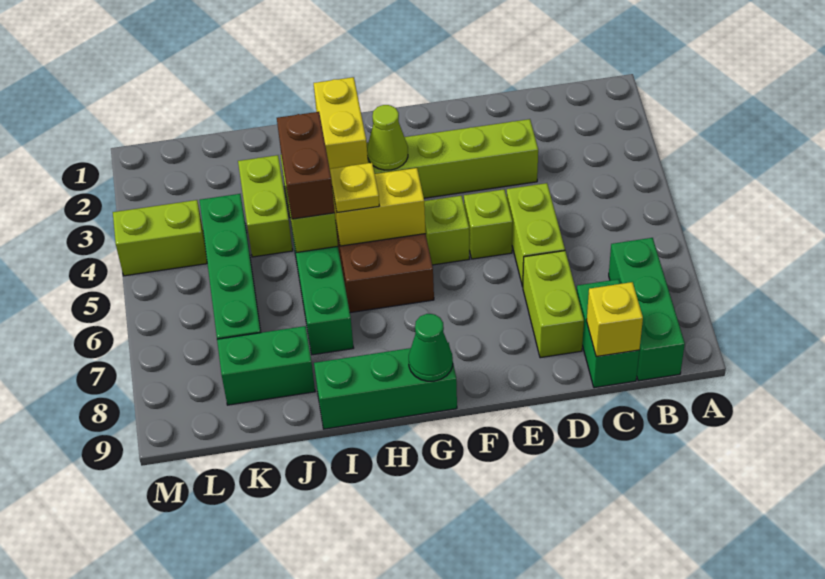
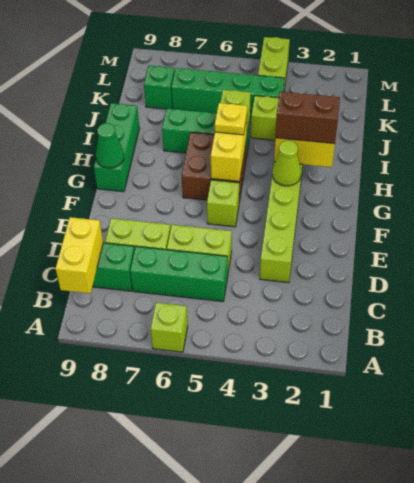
green brick B7:B9 level 1 -> green brick C5:C7 level 1
yellow brick C9 level 2 -> yellow brick B9:C9 level 2
lime brick E5 level 1 -> lime brick A6 level 1
brown brick I4:I5 level 3 -> brown brick H2:H3 level 3
green brick J8:K8 level 1 -> green brick K8 level 1

